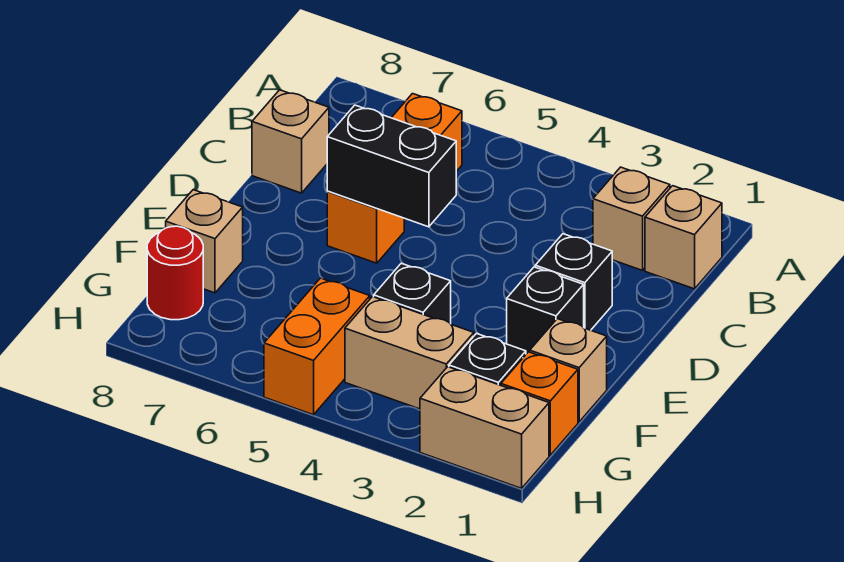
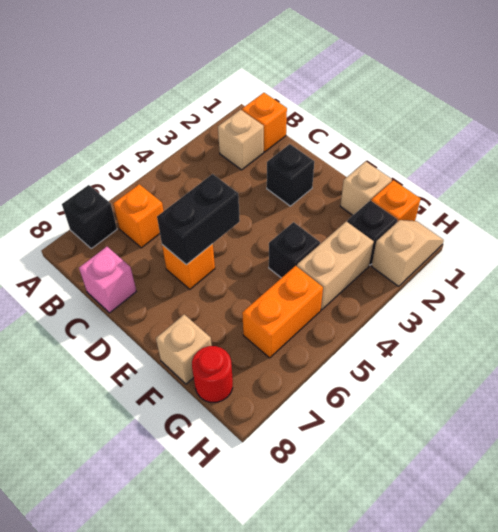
tan brick B1 level 1 -> orange brick B1 level 1
tan brick C8 level 1 -> pink brick C8 level 1
black brick E2 level 1 -> black brick A7 level 1
orange brick G5:H5 level 1 -> orange brick G5:G6 level 1
tan brick H1:H2 level 1 -> tan slope H1:H2 level 1 top 2

